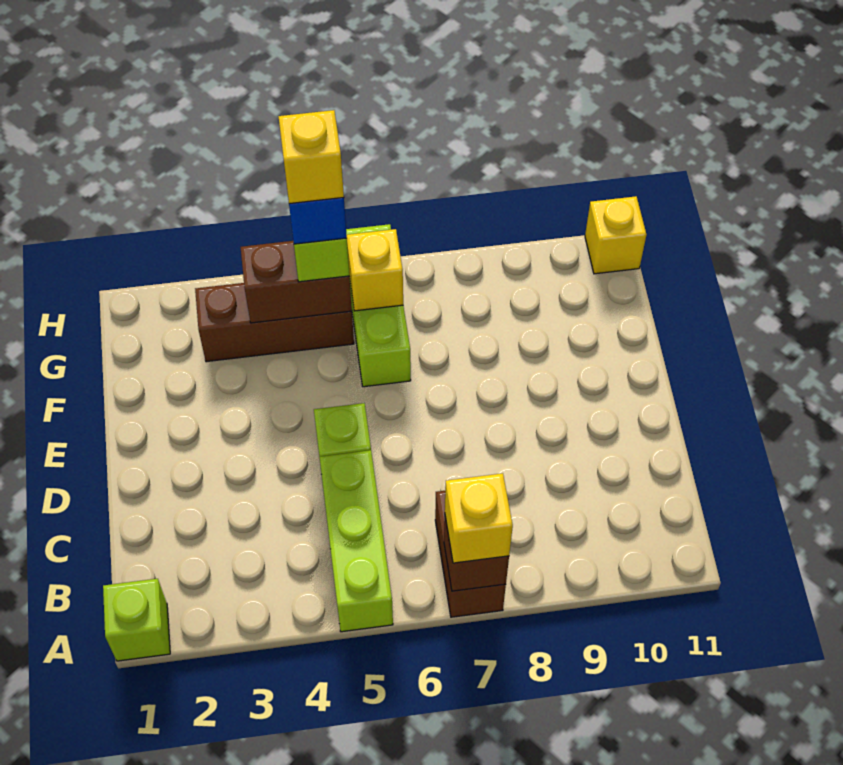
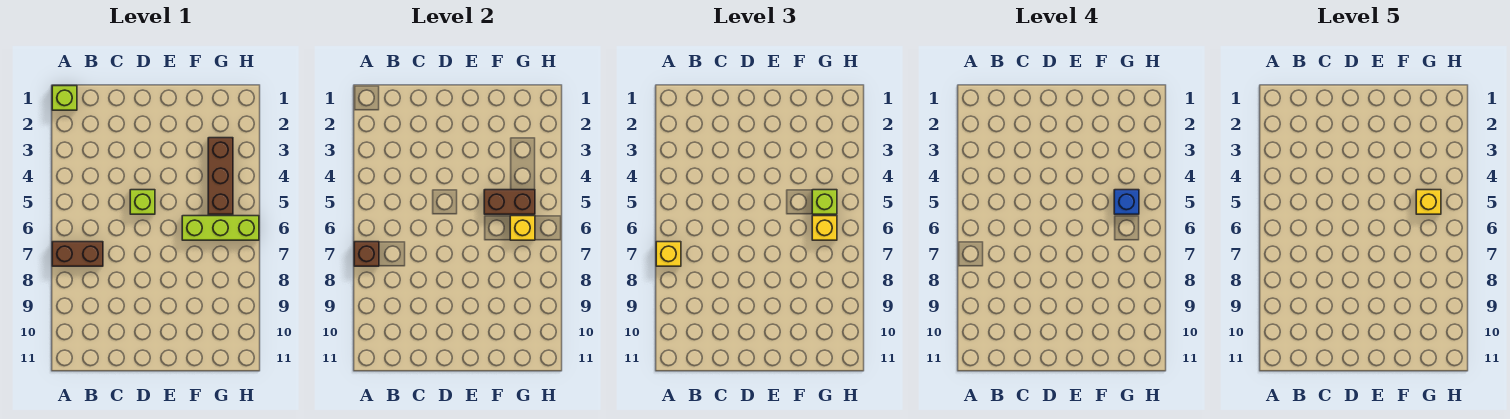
lime brick A5:C5 level 1 -> none
brown brick G4:G5 level 2 -> brown brick F5:G5 level 2
yellow brick H11 level 1 -> yellow brick G6 level 3

